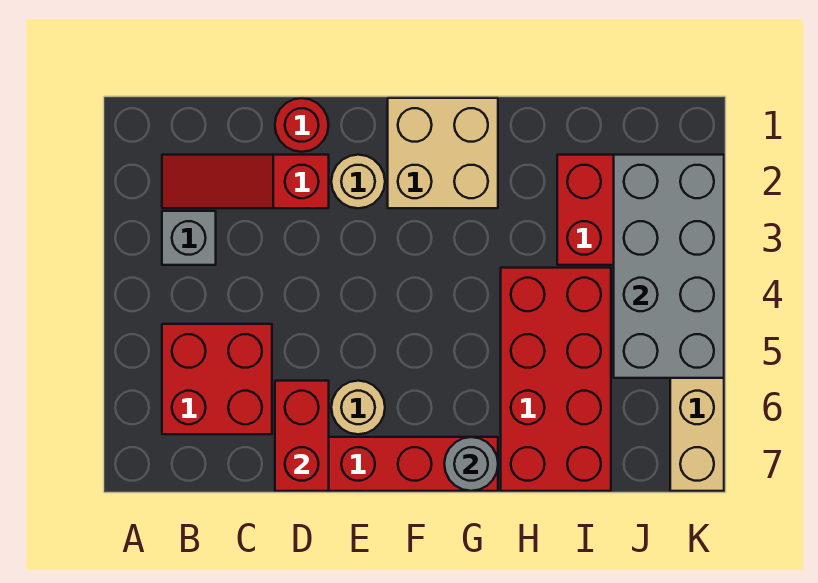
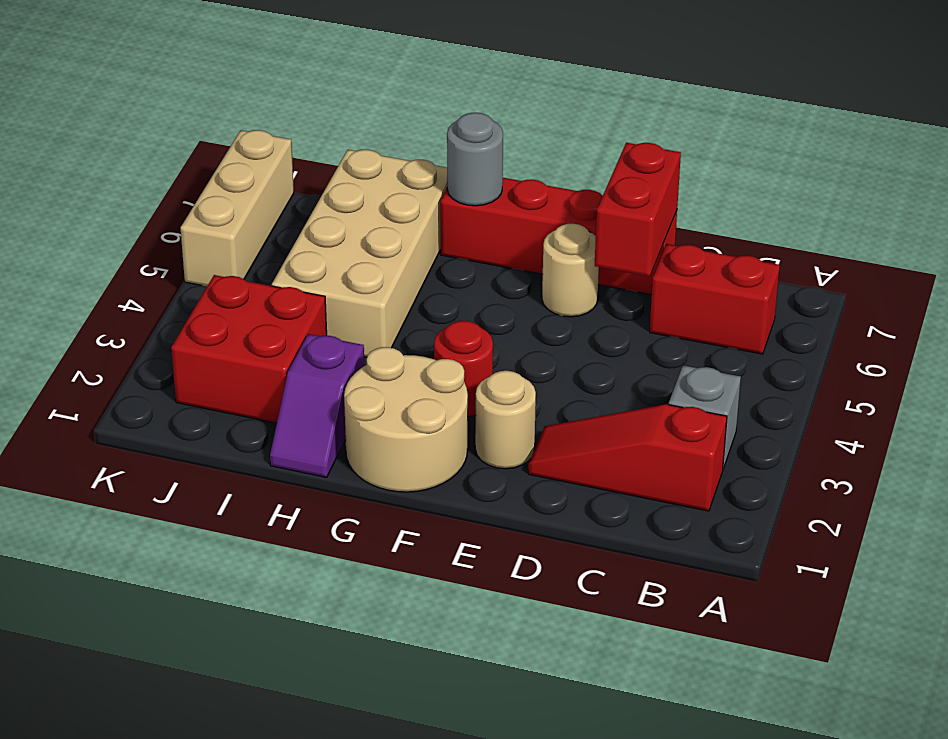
red slope B2:D2 level 1 top D -> red slope B2:D2 level 1 top B
red brick B5:C6 level 1 -> red brick B6:C6 level 1
red round brick D1 level 1 -> red round brick F3 level 1
tan brick F1:G2 level 1 -> tan round brick F1:G2 level 1
none -> purple slope H1:H2 level 1 top 2
red brick H4:I7 level 1 -> tan brick H4:I7 level 1
grey brick J2:K5 level 2 -> none

